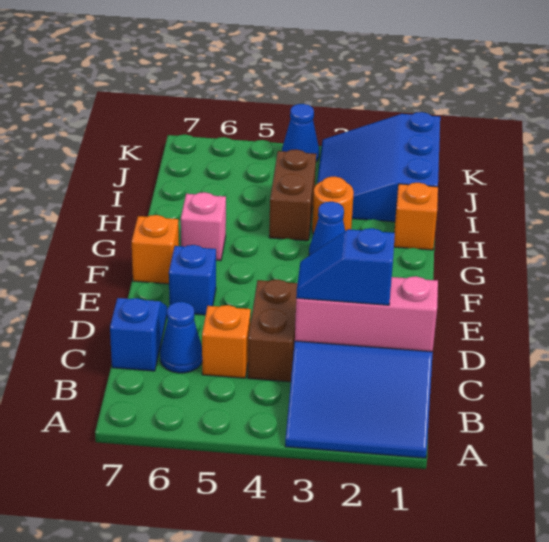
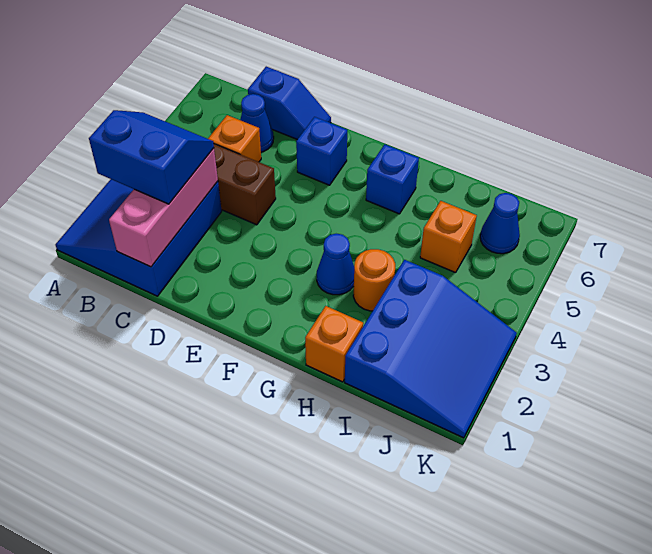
blue slope C2:C3 level 3 top 2 -> blue slope B2:C3 level 3 top 2
orange brick F7 level 1 -> orange brick I5 level 1
pink brick G6 level 1 -> blue brick G6 level 1
brown brick H4:I4 level 1 -> none
blue slope I1:K3 level 1 top 1 -> blue slope I1:K3 level 1 top I
blue cone K4 level 1 -> blue cone J6 level 1

